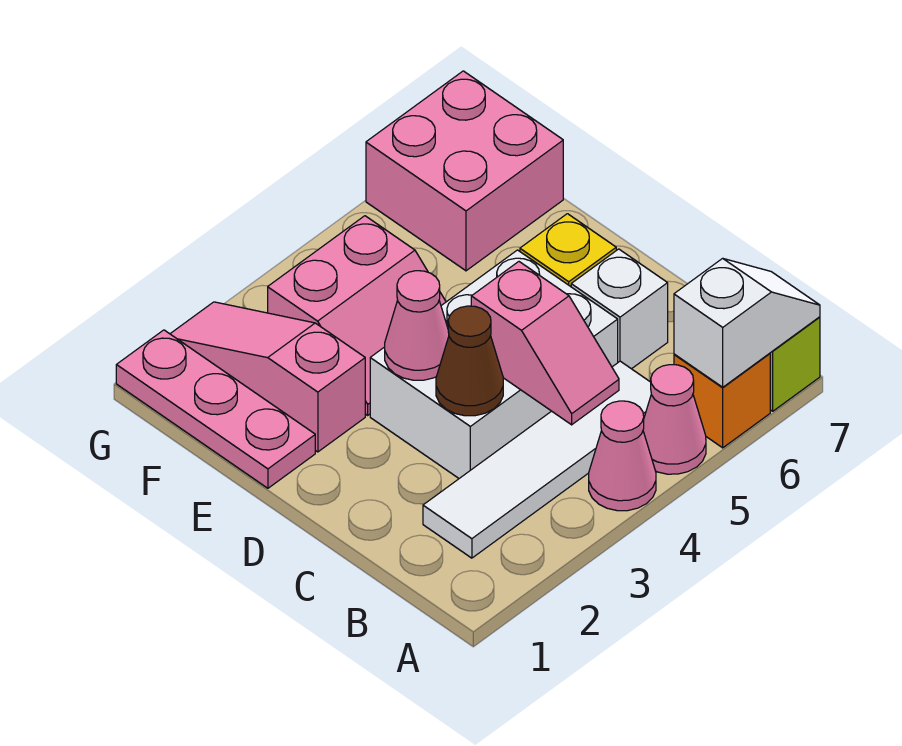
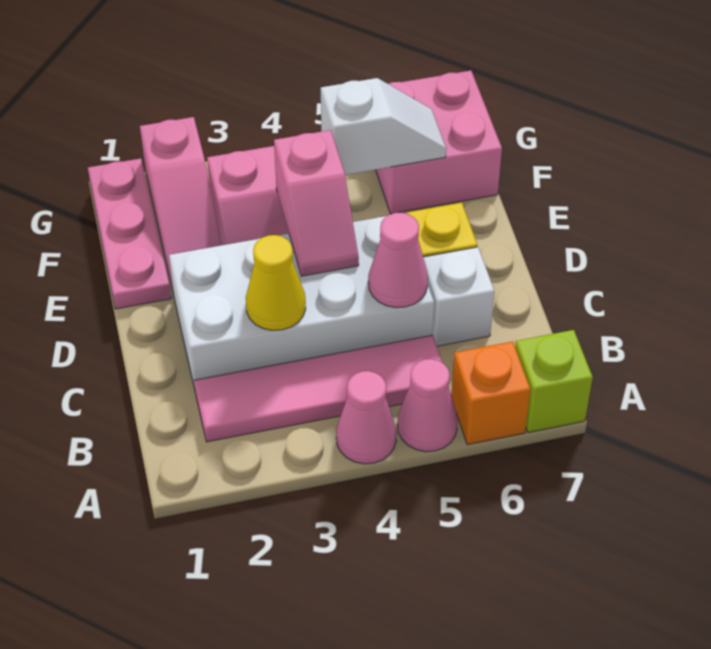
white slope A6:A7 level 2 top 6 -> white slope F5:F6 level 2 top 5
white tile B2:B5 level 1 -> pink tile B2:B5 level 1
pink slope B4:C4 level 2 top C -> pink slope D4:E4 level 2 top E
white brick C3:D5 level 1 -> white brick C2:D5 level 1
brown cone C3 level 2 -> yellow cone C3 level 2
pink cone D3 level 2 -> pink cone C5 level 2
pink slope E2:G2 level 1 top E -> pink slope E2:G2 level 1 top G

